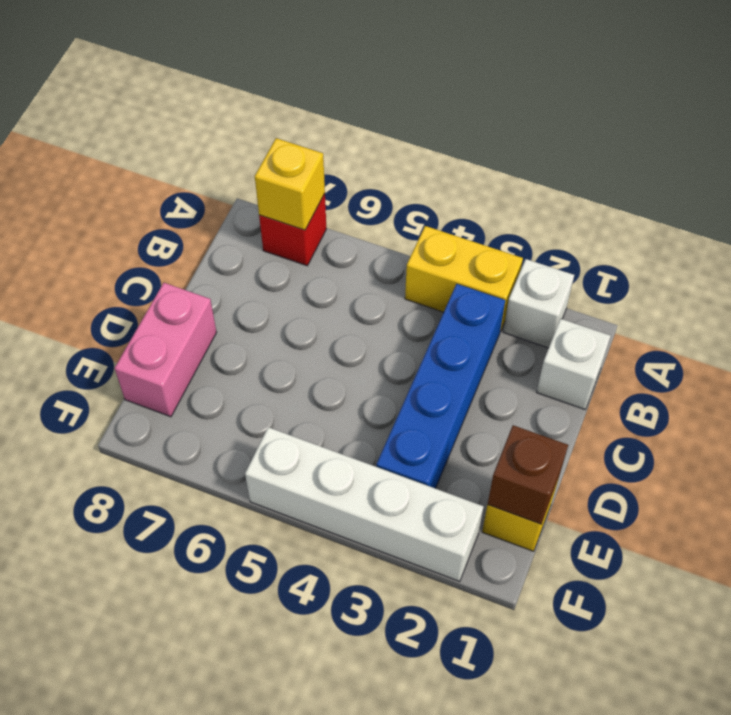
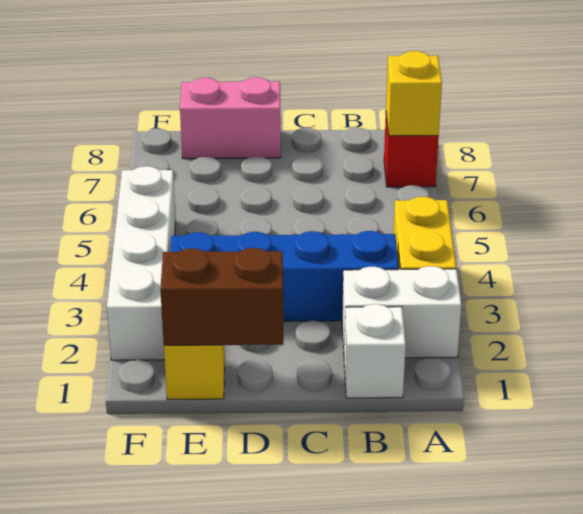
white brick A2 level 1 -> white brick A2:B2 level 1
brown brick E1 level 2 -> brown brick D1:E1 level 2

